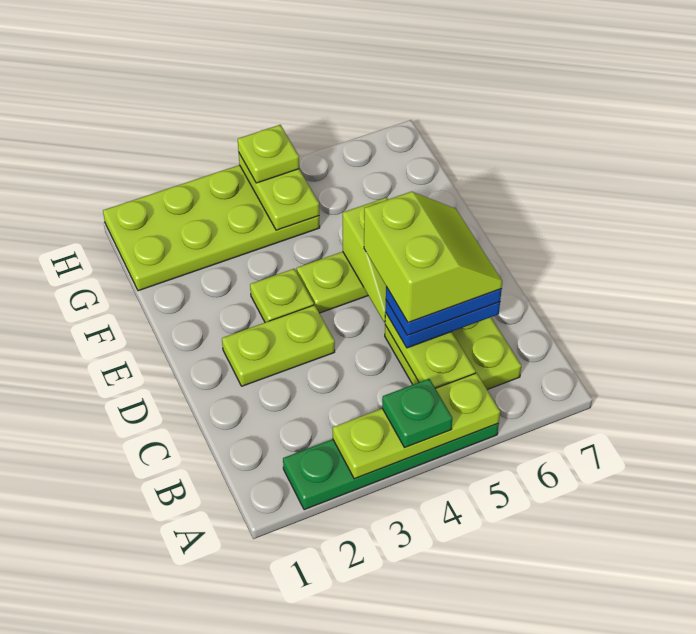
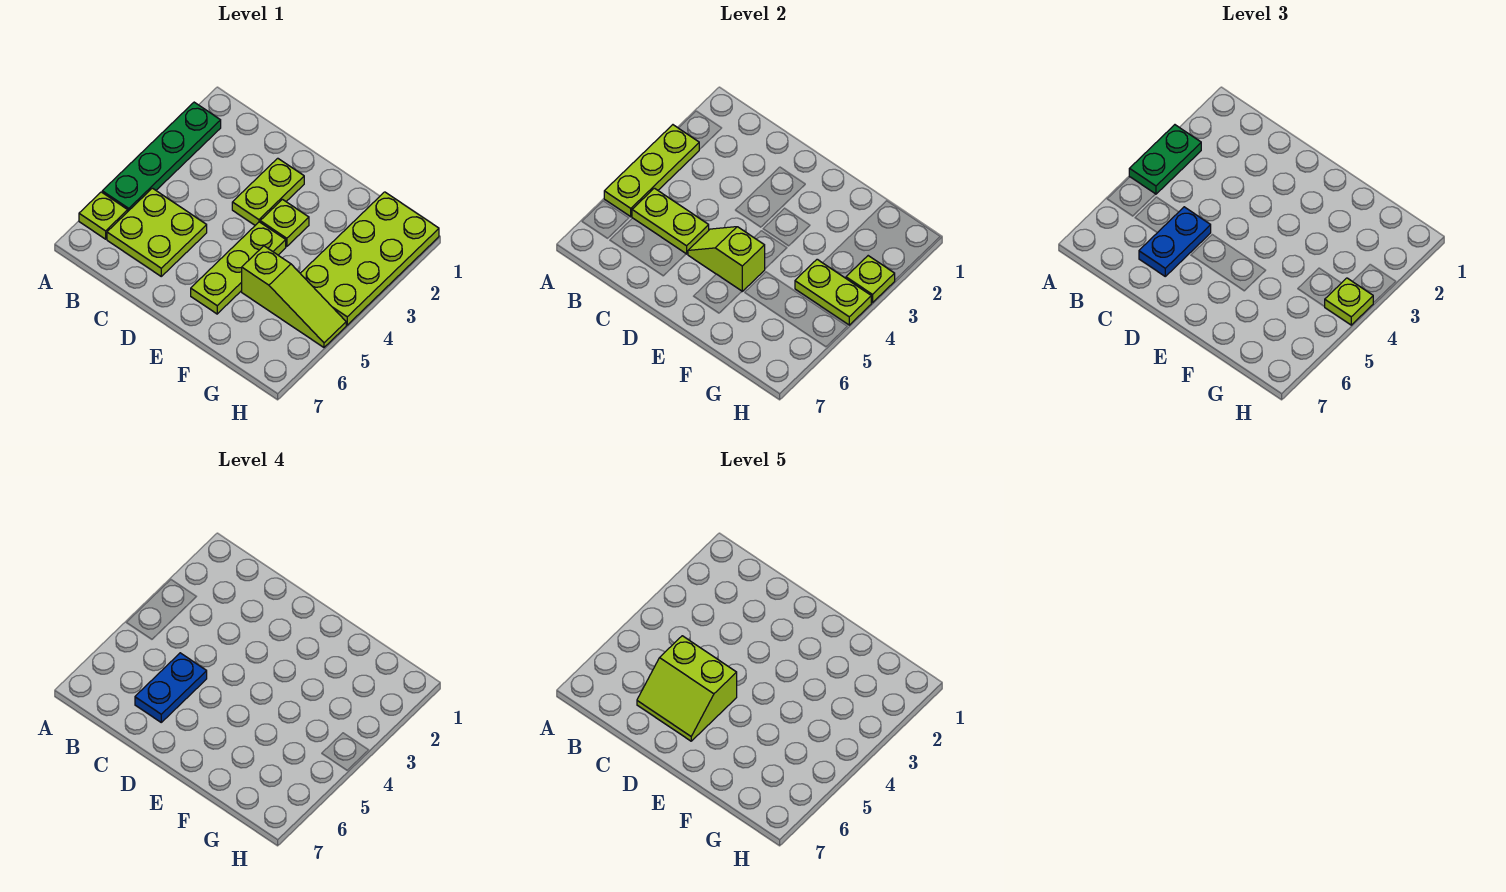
green plate A4 level 3 -> green plate A3:A4 level 3
none -> lime plate A6 level 1
none -> lime slope F5:H5 level 1 top F
none -> lime plate H3 level 2

